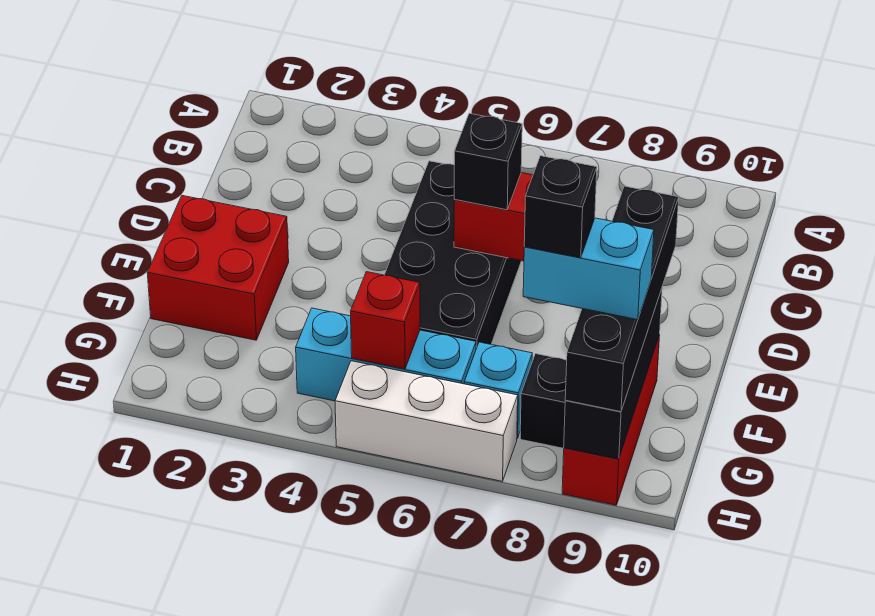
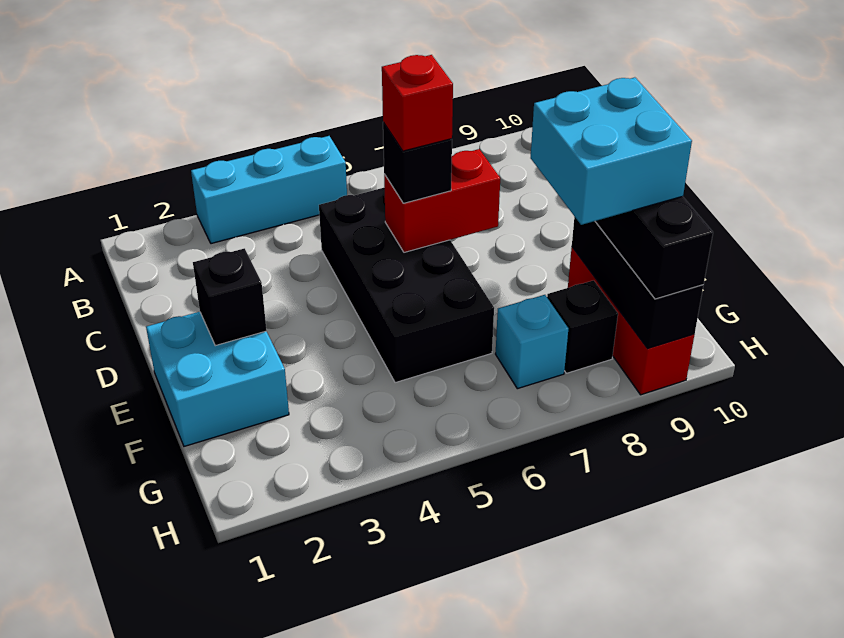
red brick E1:F2 level 1 -> cyan brick E1:F2 level 1
cyan brick G4:G6 level 1 -> cyan brick A3:A5 level 1
red brick G5 level 2 -> red brick D6 level 4
cyan brick G8:G9 level 4 -> cyan brick F8:G9 level 4
black brick G8 level 5 -> black brick E2 level 2
white brick H5:H7 level 1 -> none

